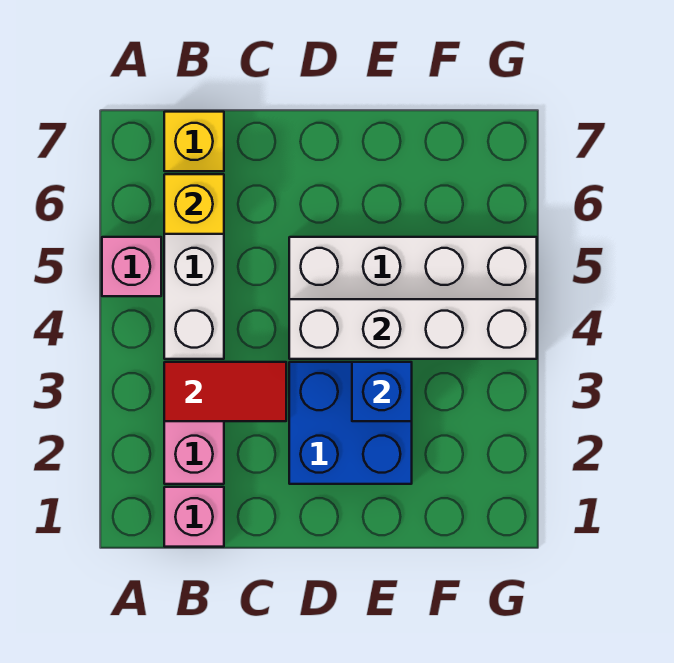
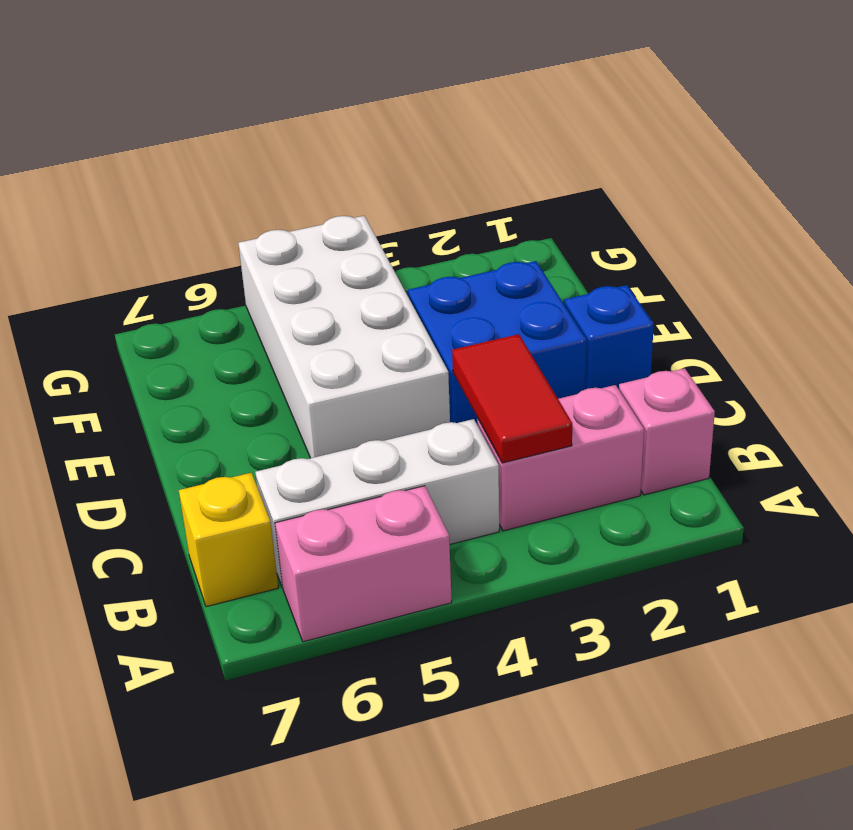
pink brick A5 level 1 -> pink brick A5:A6 level 1
yellow brick B6 level 2 -> none
white brick D4:G4 level 2 -> none
blue brick E3 level 2 -> blue brick D1 level 1

